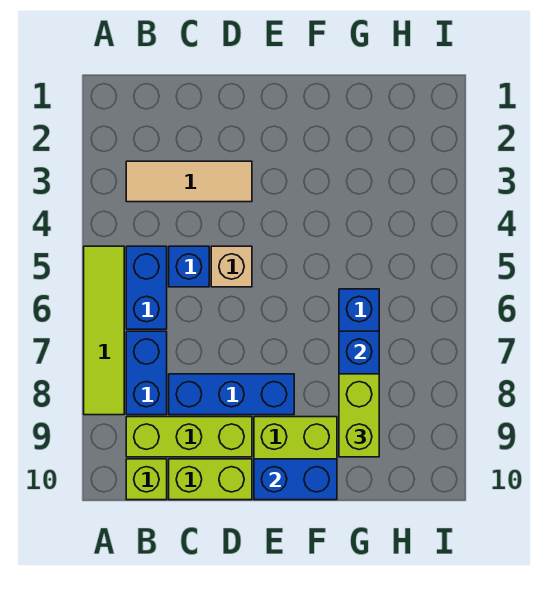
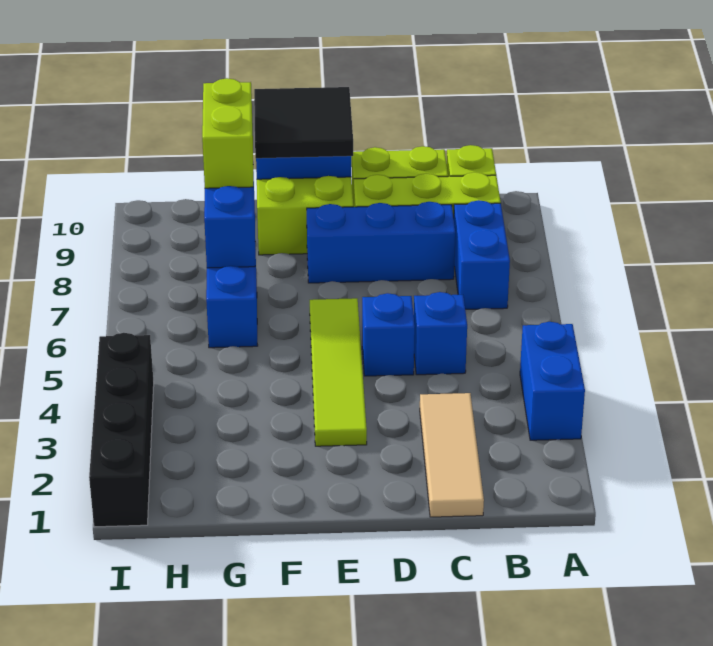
lime tile A5:A8 level 1 -> lime tile E3:E6 level 1
tan tile B3:D3 level 1 -> tan tile C1:C3 level 1
blue brick B5:B6 level 1 -> blue brick A3:A4 level 1
tan brick D5 level 1 -> blue brick D5 level 1
none -> black tile E9:F10 level 3
none -> black brick I1:I4 level 1

